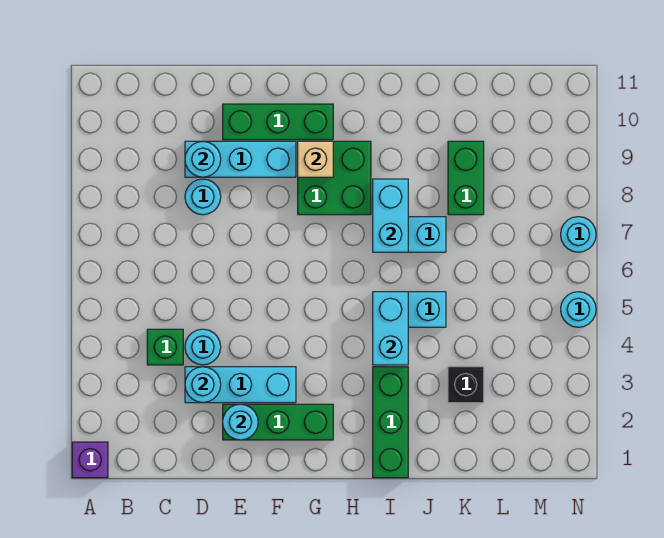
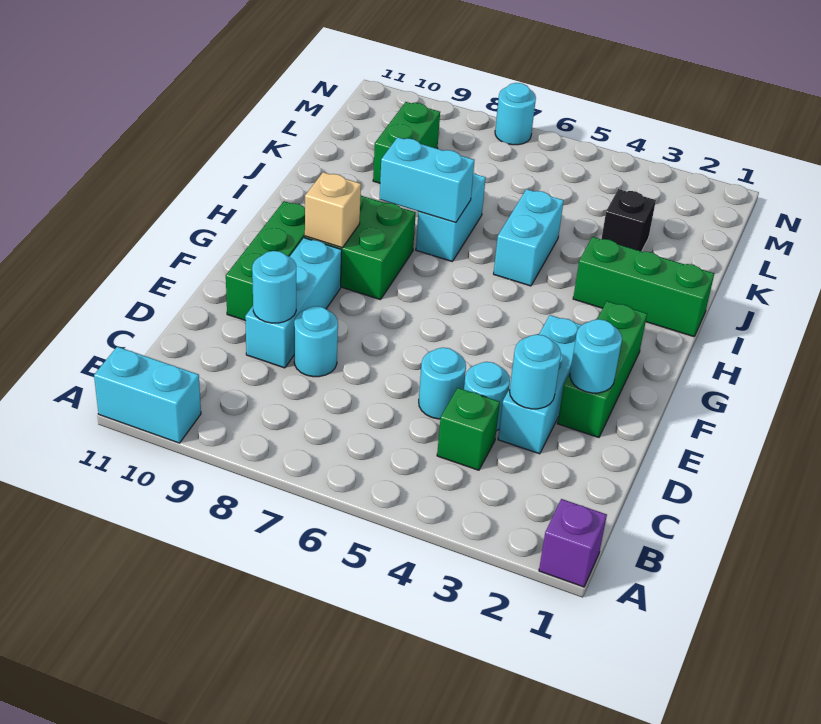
cyan brick I4:I5 level 2 -> cyan brick A10:A11 level 1
green brick K8:K9 level 1 -> green brick K9:L9 level 1
cyan round brick N5 level 1 -> cyan round brick D5 level 1

